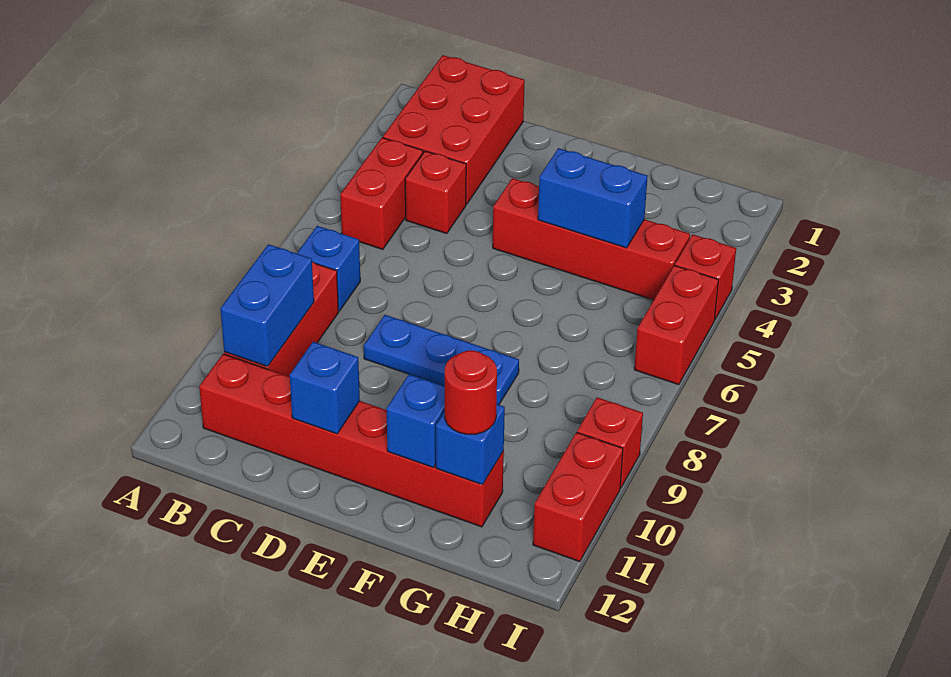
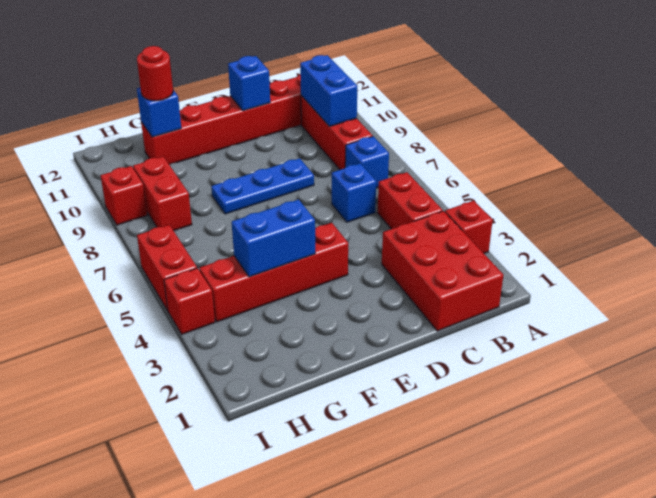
red brick C4 level 1 -> red brick A3 level 1
blue brick F11 level 2 -> blue brick C6 level 1
red brick I10:I11 level 1 -> red brick H8:H9 level 1

